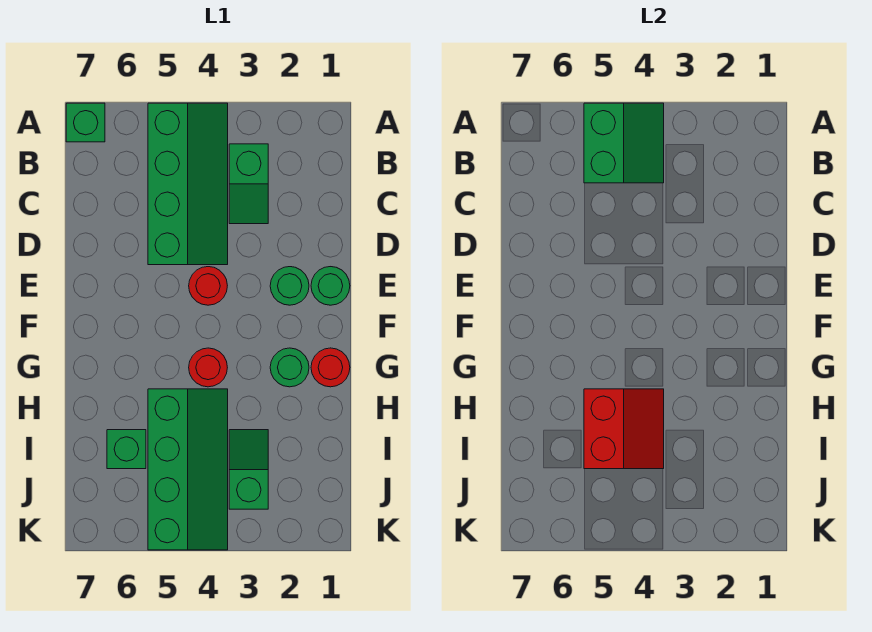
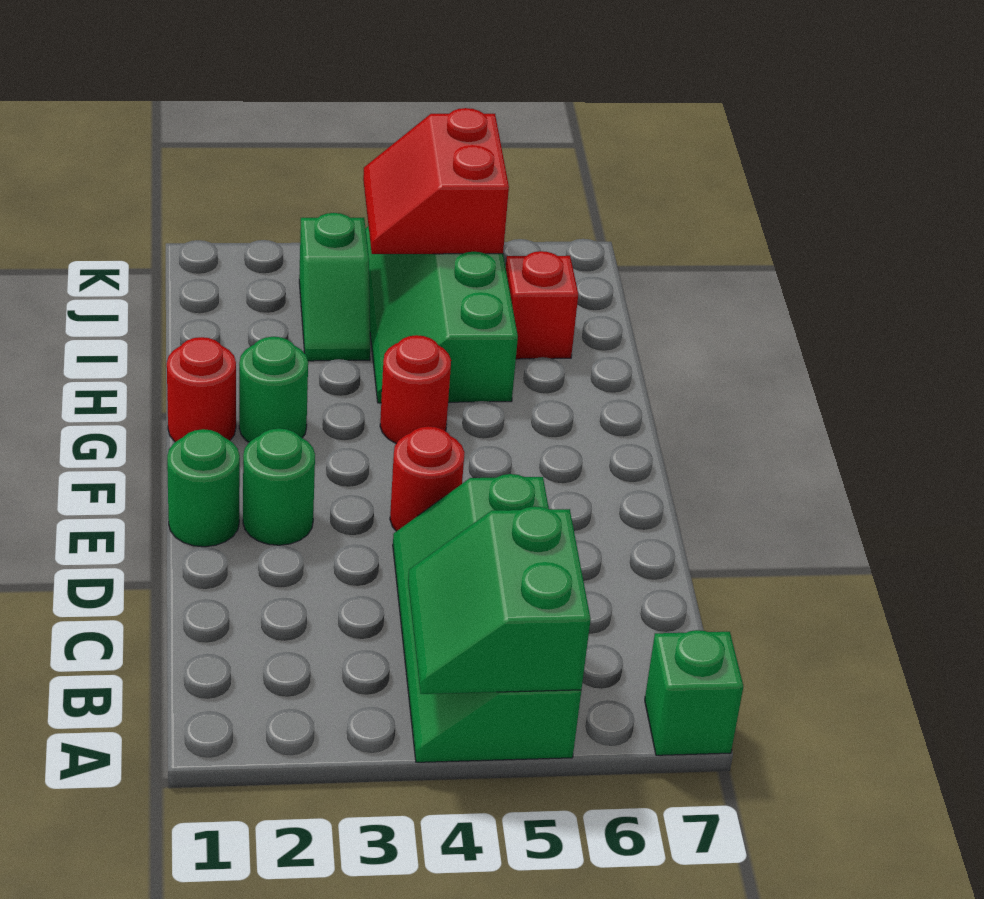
green slope B3:C3 level 1 top B -> none
red slope H4:I5 level 2 top 5 -> red slope J4:K5 level 2 top 5
green brick I6 level 1 -> red brick I6 level 1

